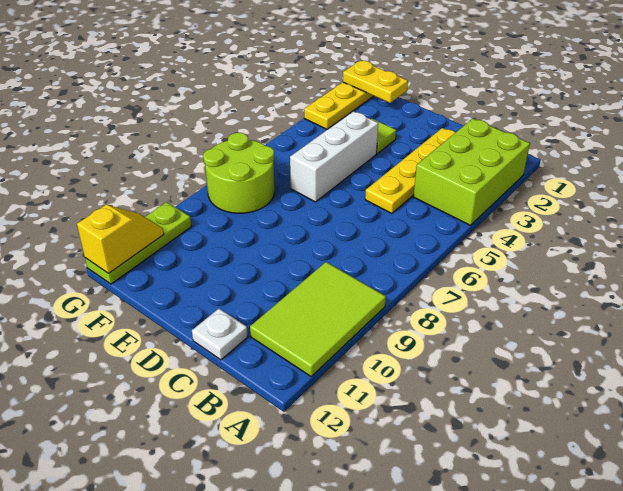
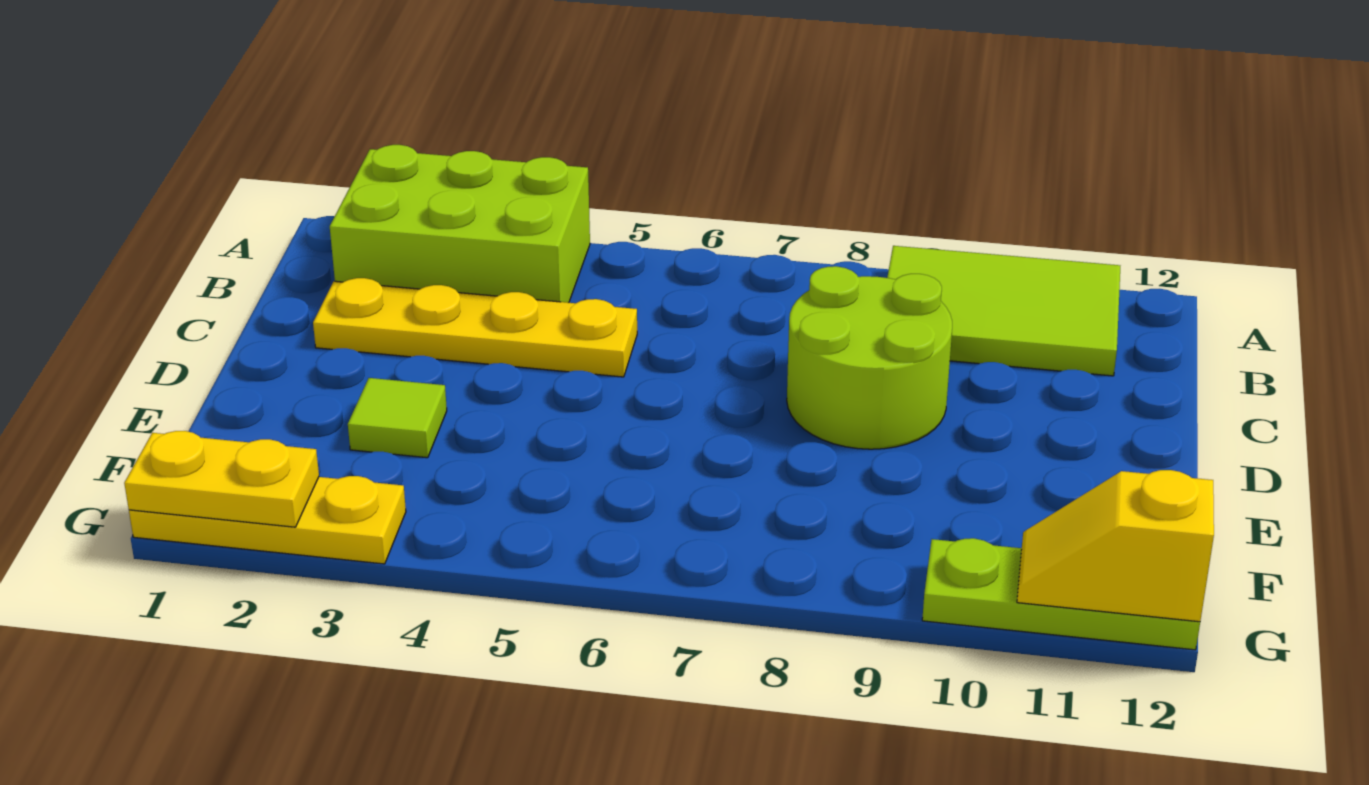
white plate C12 level 1 -> none
white brick E4:E6 level 1 -> none
yellow plate F1:G1 level 2 -> yellow plate G1:G2 level 2
lime round brick F7:G8 level 1 -> lime round brick C8:D9 level 1

